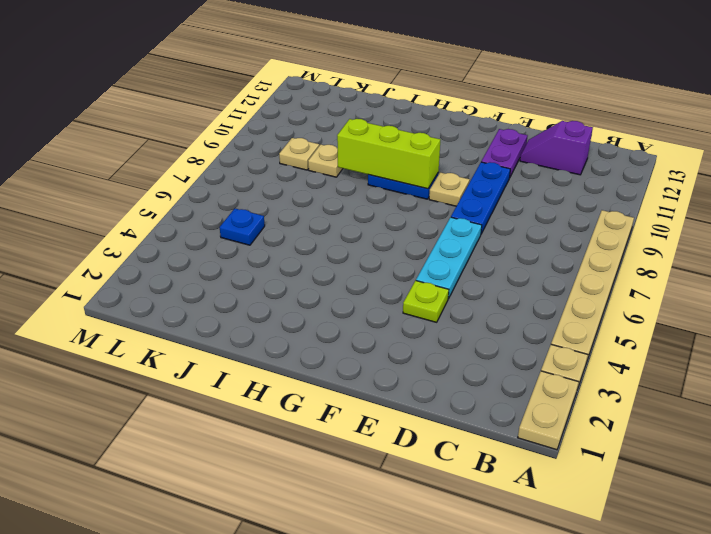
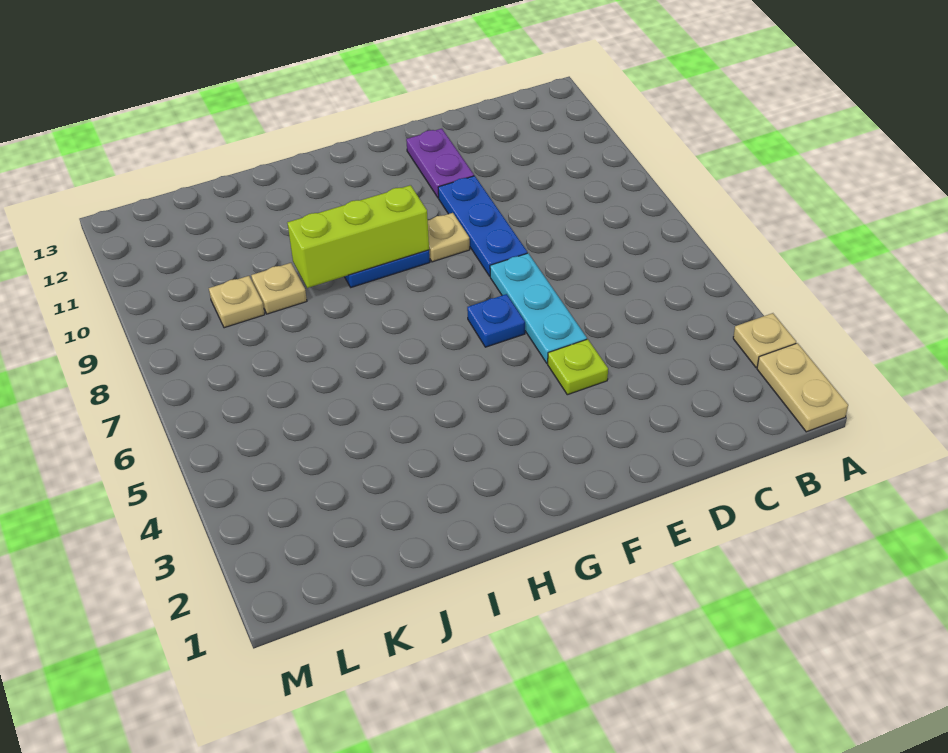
tan plate A4:A9 level 1 -> none
purple slope C12:D12 level 1 top C -> none
blue plate K5 level 1 -> blue plate F6 level 1

